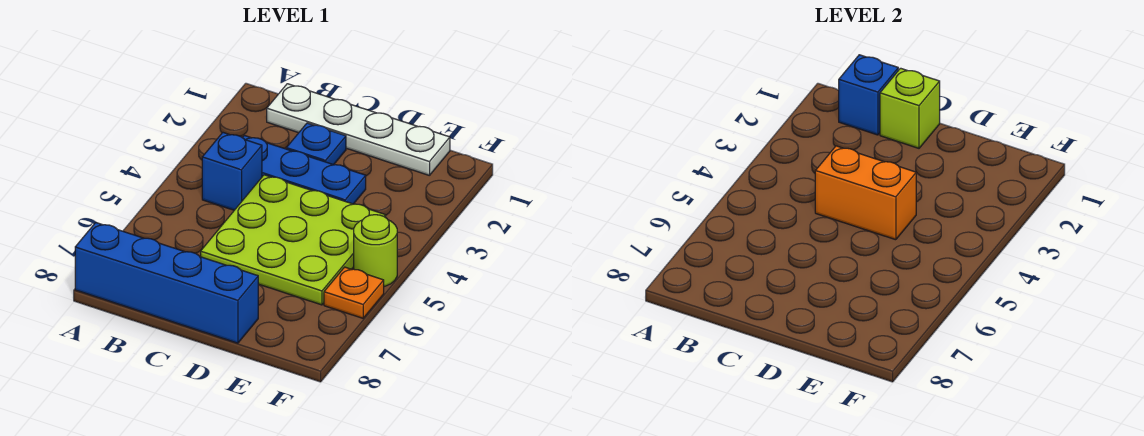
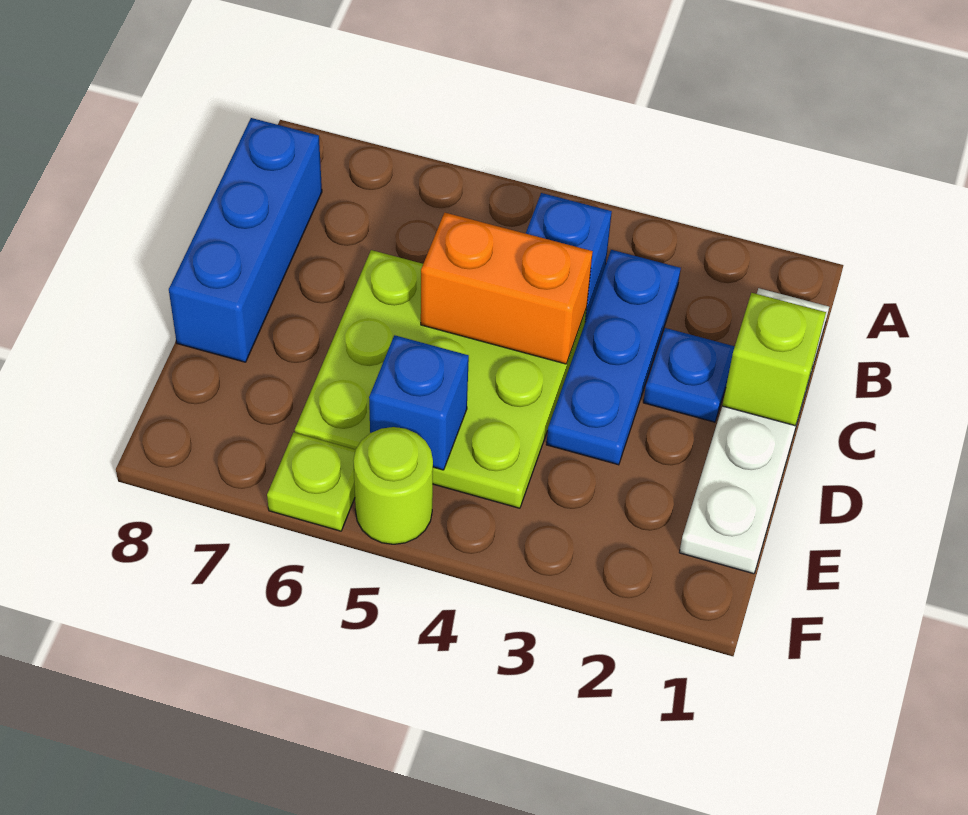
blue brick A8:D8 level 1 -> blue brick B8:D8 level 1
blue brick B1 level 2 -> blue brick E5 level 2
orange brick C4:D4 level 2 -> orange brick C4:C5 level 2
orange plate F6 level 1 -> lime plate F6 level 1

